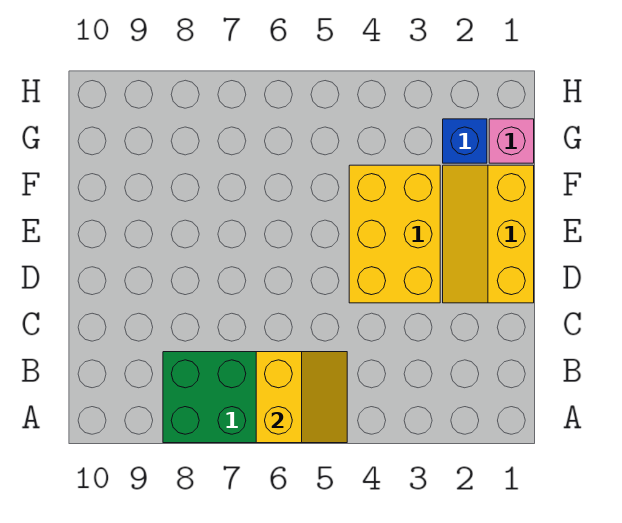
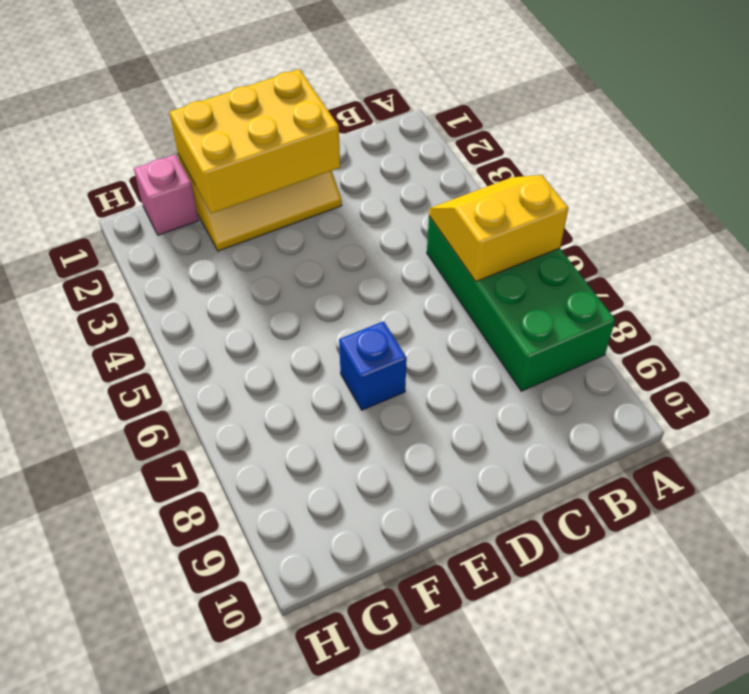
yellow brick D3:F4 level 1 -> yellow brick D1:F2 level 2
blue brick G2 level 1 -> blue brick E7 level 1

